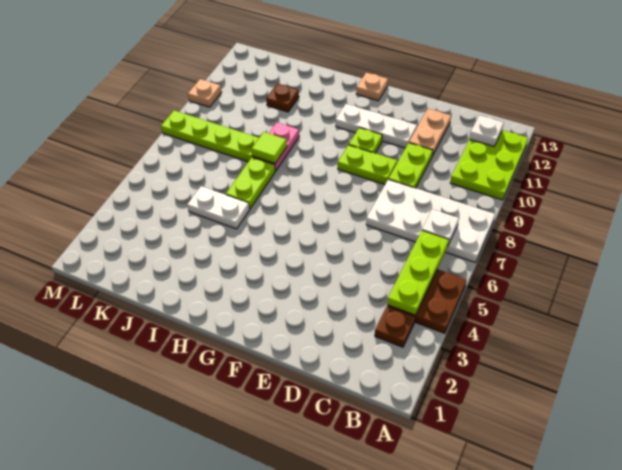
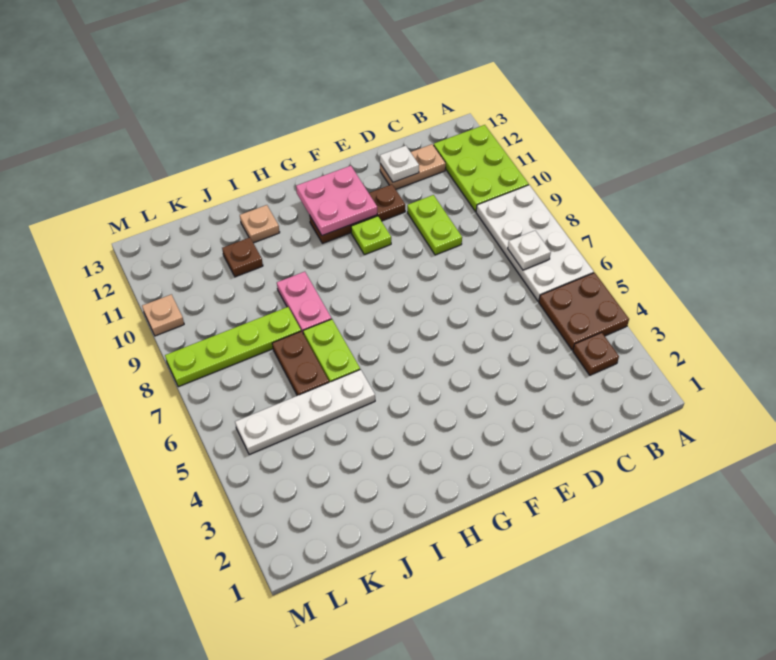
white plate A7:D8 level 1 -> white plate A6:B9 level 1
lime plate B4:B6 level 2 -> none
white plate B12 level 2 -> white plate D12 level 2
tan plate D11:D12 level 1 -> tan plate C12:D12 level 1
lime plate E9:F9 level 1 -> none
white plate E11:G11 level 1 -> brown plate E11:G11 level 1
none -> pink plate F11:G12 level 2
tan plate G13 level 1 -> tan plate I12 level 1
white plate I5:J5 level 1 -> white plate I5:L5 level 1
lime tile I8 level 2 -> none
none -> brown plate J6:J7 level 1

